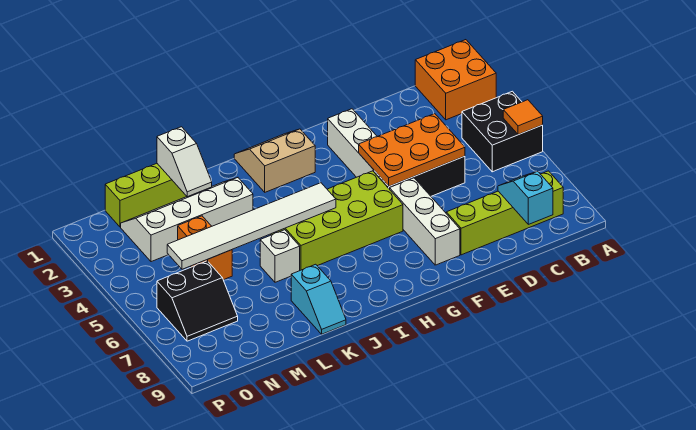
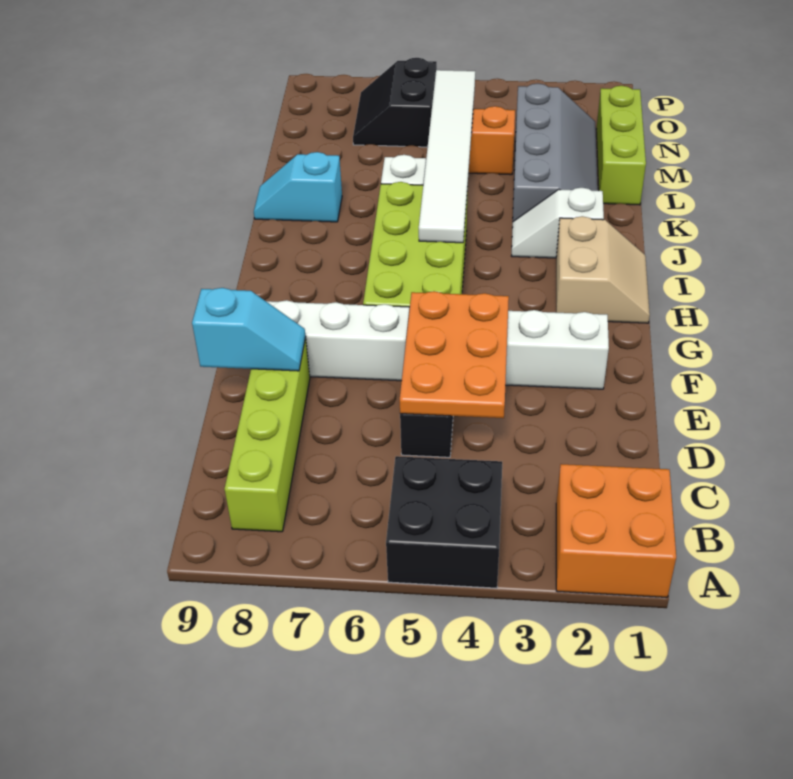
orange tile A5 level 2 -> none
cyan slope C8:C9 level 2 top 9 -> cyan slope E8:E9 level 2 top 9
white slope K2:N3 level 1 top 3 -> grey slope K2:N3 level 1 top 3
white slope L1:L2 level 2 top 1 -> white slope J2:J3 level 1 top 2

